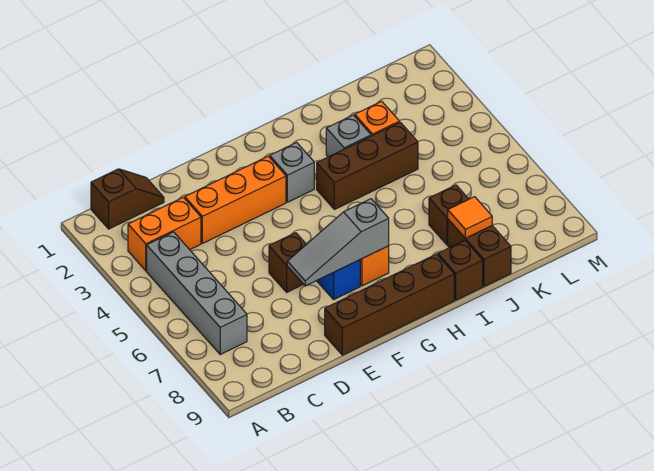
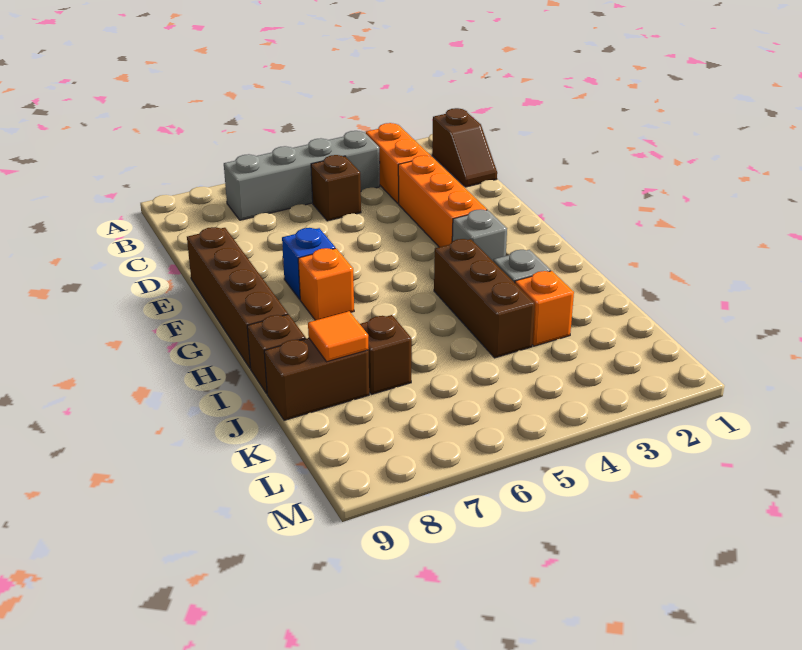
brown brick E6 level 1 -> brown brick C5 level 1
grey slope E7:G7 level 2 top G -> none

